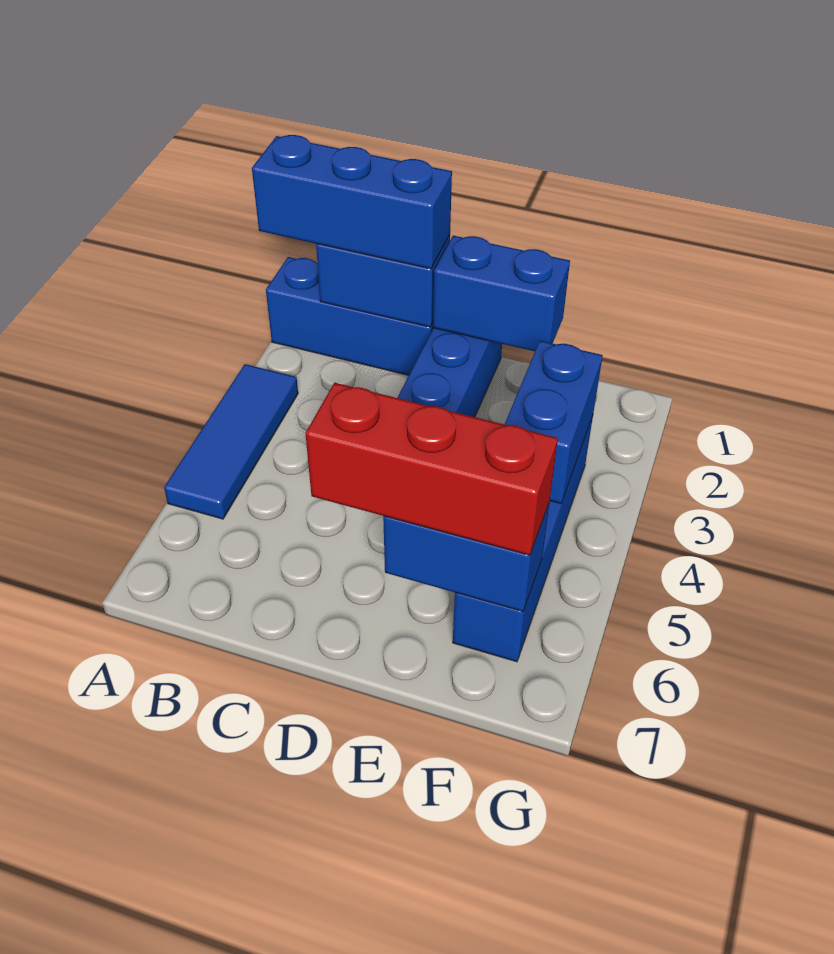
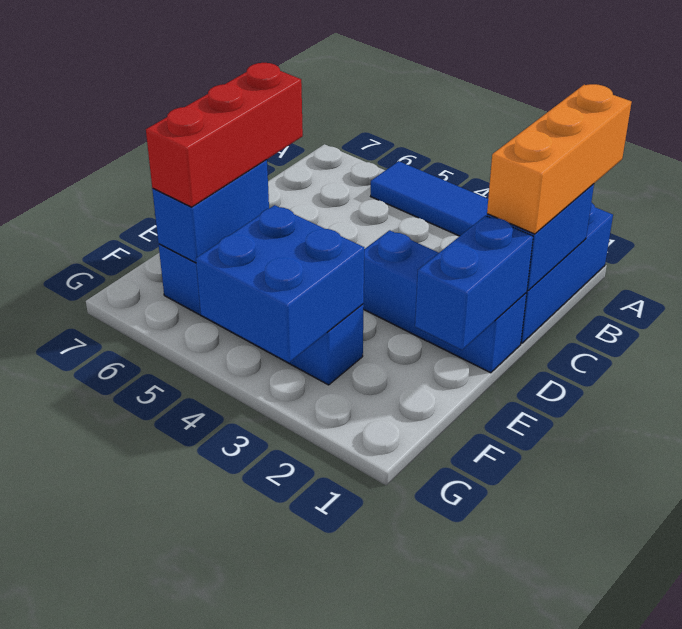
blue brick A1:C1 level 3 -> orange brick A1:C1 level 3
blue brick F3:F4 level 2 -> blue brick F3:G4 level 2

